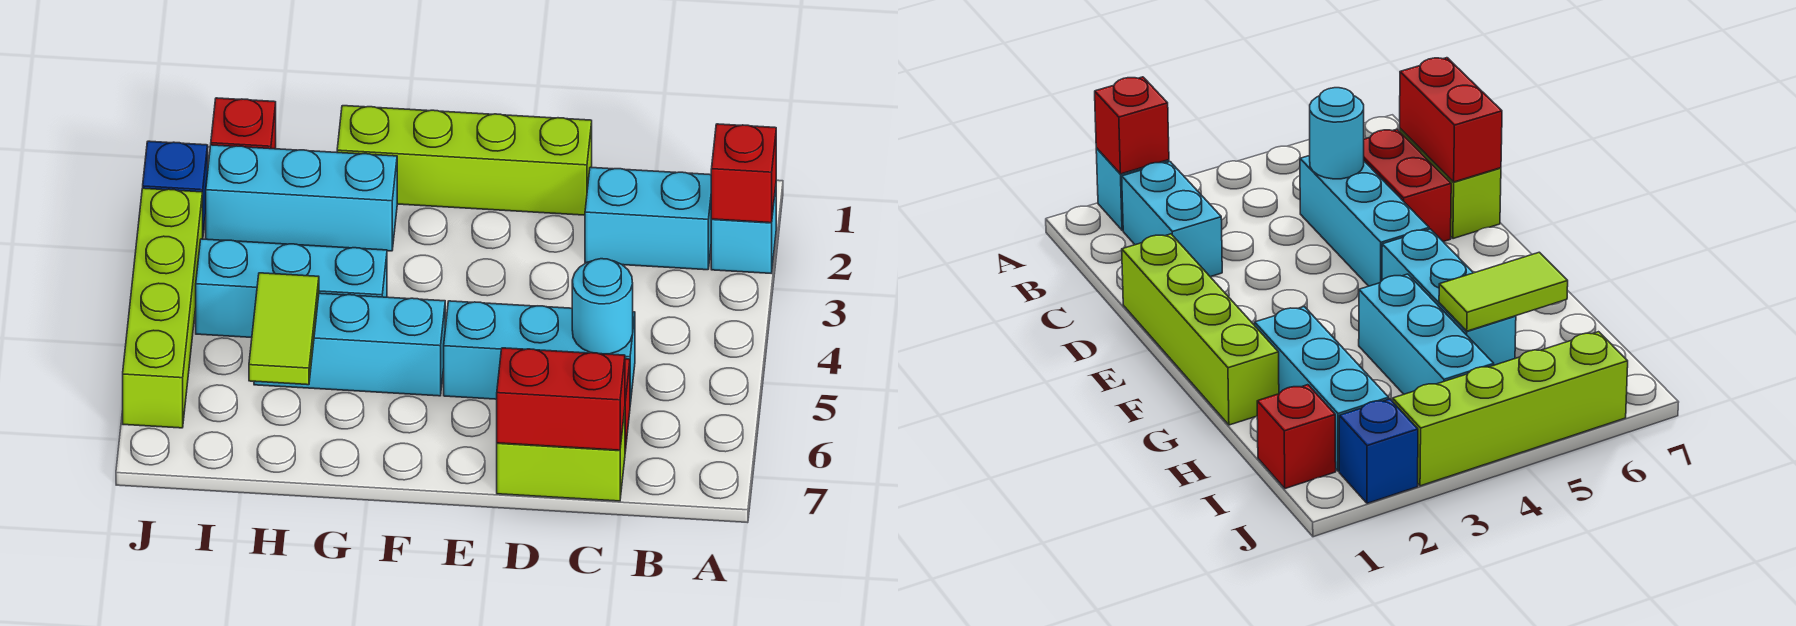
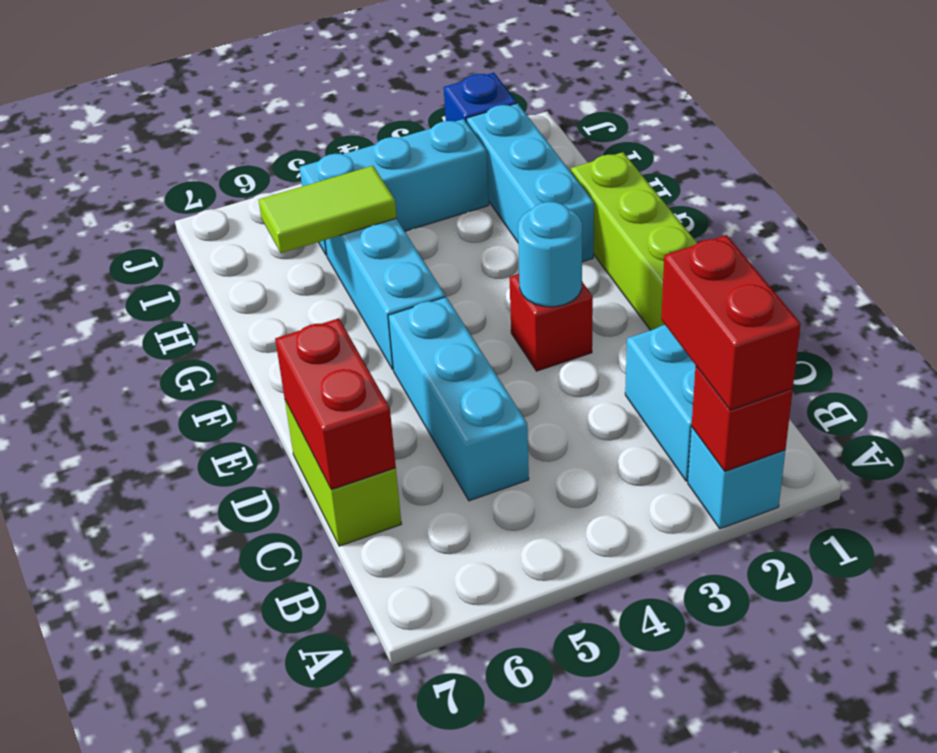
cyan round brick C5 level 2 -> cyan round brick E3 level 2
red brick C6:D6 level 1 -> red brick A2:B2 level 3
cyan brick G4:I4 level 1 -> cyan brick I3:I5 level 1
red brick I1 level 1 -> red brick E3 level 1
lime brick J3:J6 level 1 -> none

